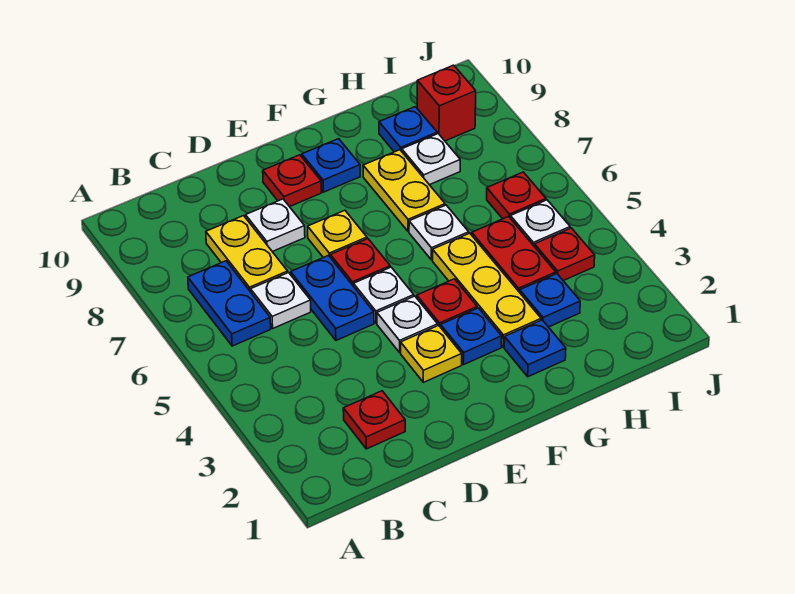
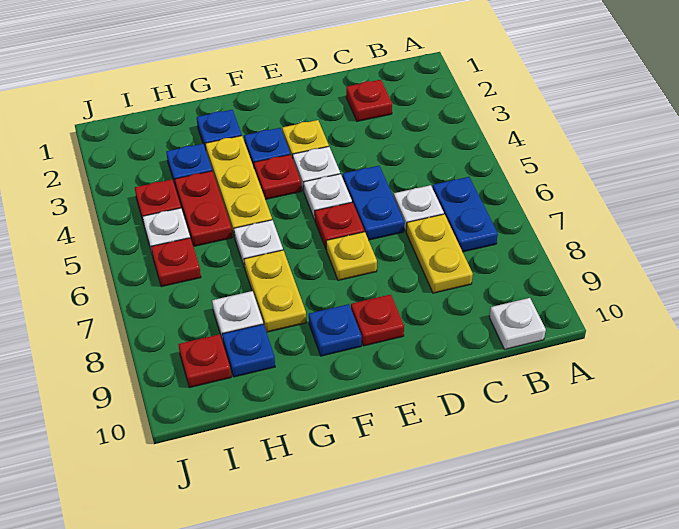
white plate D8 level 1 -> white plate B10 level 1
red brick I9 level 1 -> red plate I9 level 1

